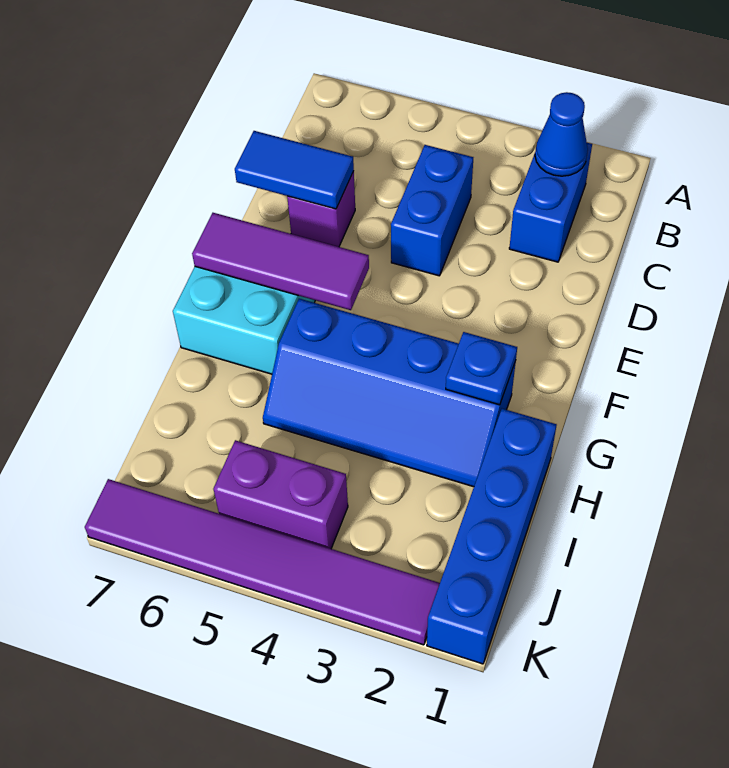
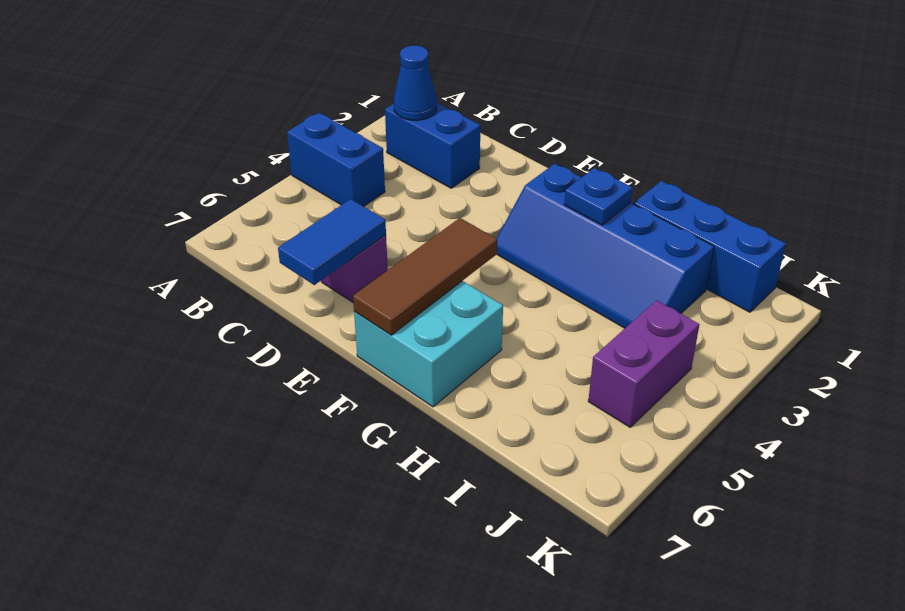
blue brick C4:D4 level 1 -> blue brick A4:B4 level 1
purple tile F5:F7 level 2 -> brown tile F5:F7 level 2
blue slope G2:H5 level 1 top G -> blue slope F2:I3 level 1 top 2
blue brick H1:K1 level 1 -> blue brick H1:J1 level 1
purple tile K2:K7 level 1 -> none

